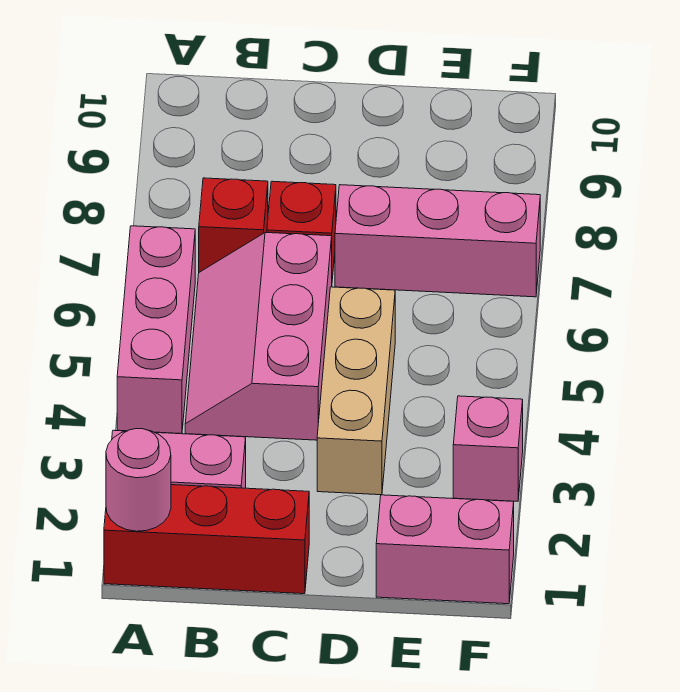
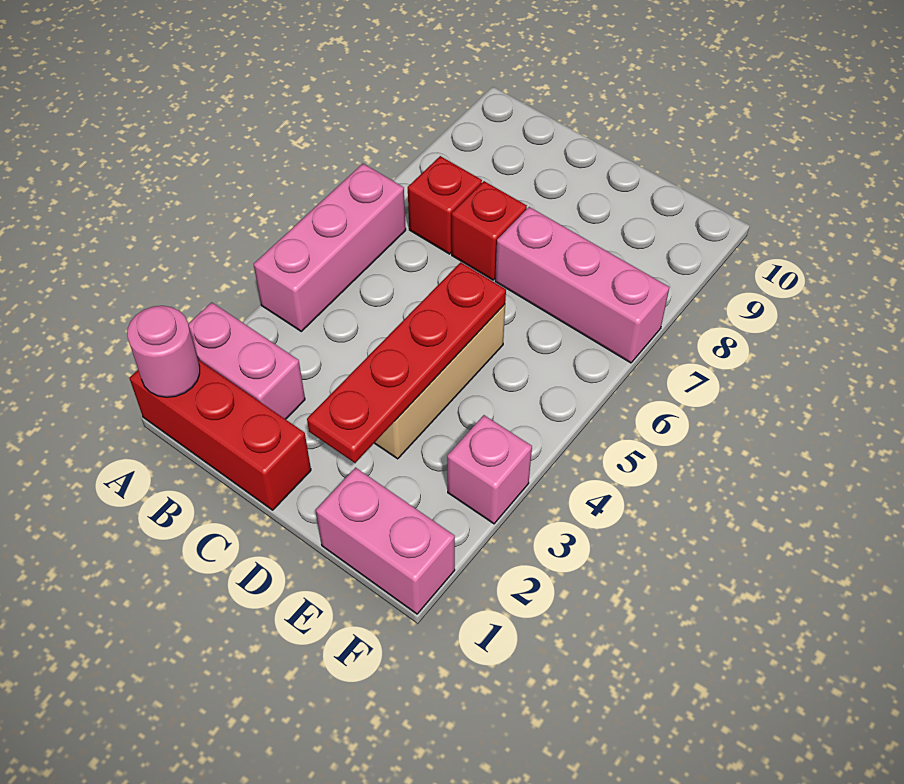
pink slope B4:C6 level 1 top C -> none
none -> red plate D2:D5 level 2

